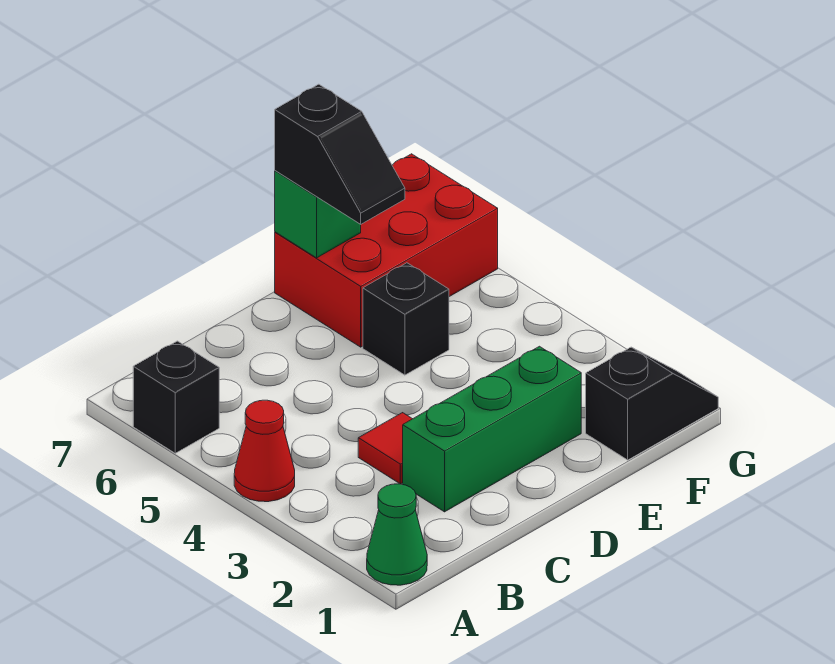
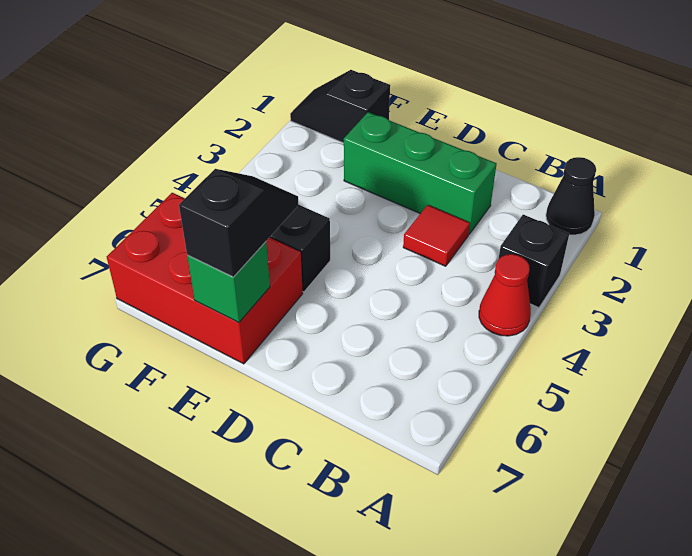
green cone A1 level 1 -> black cone A1 level 1
black brick A6 level 1 -> black brick A3 level 1

